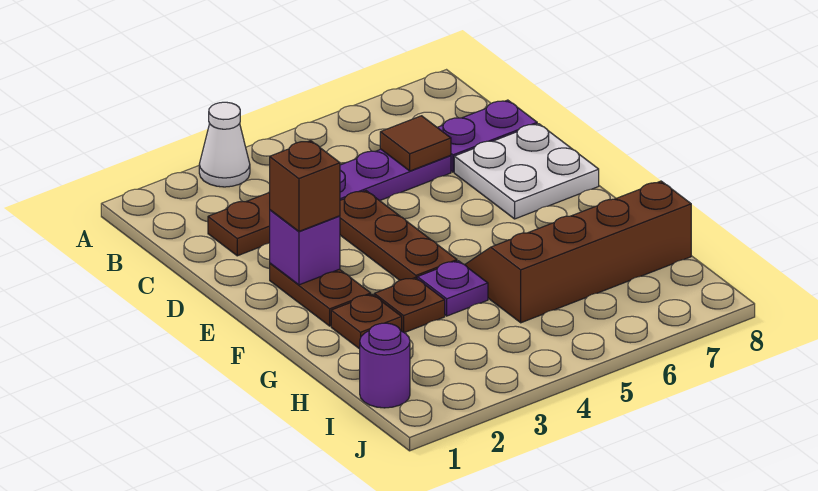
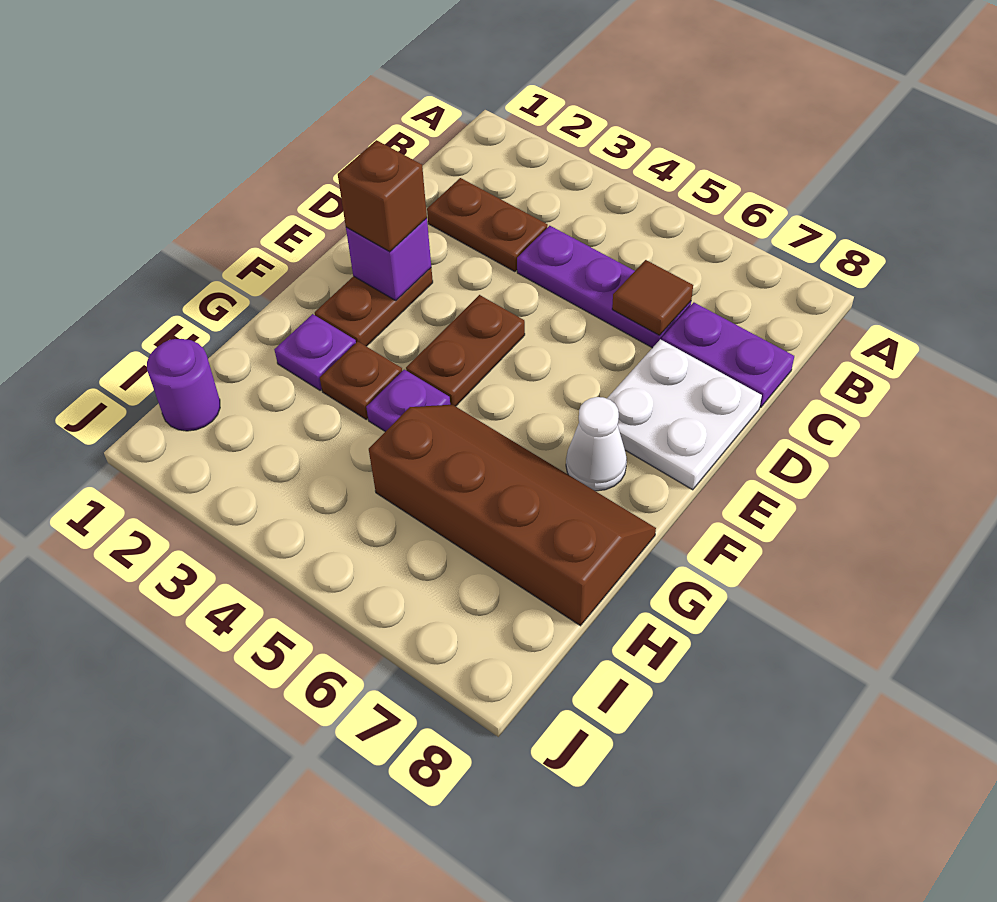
white cone A3 level 1 -> white cone F7 level 1
brown plate D4:F4 level 1 -> brown plate E4:F4 level 1
brown plate G2 level 1 -> purple plate G2 level 1

